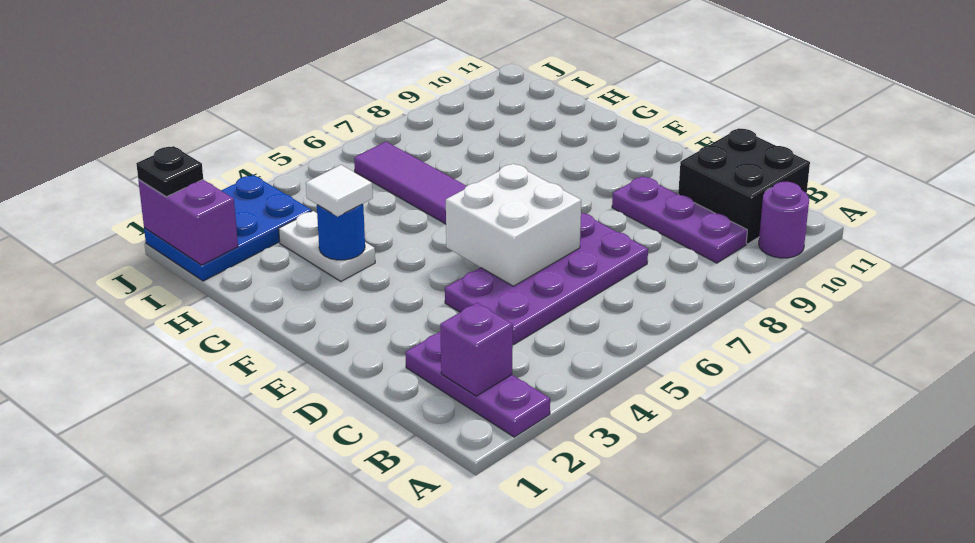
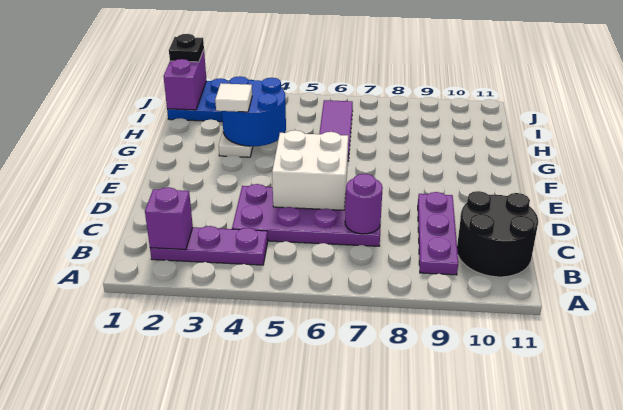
purple plate A2:C2 level 1 -> purple plate B2:B4 level 1
purple round brick A10 level 1 -> purple round brick C7 level 2
black brick B10:C11 level 1 -> black round brick B10:C11 level 1
blue round brick G3 level 2 -> blue round brick G3:H4 level 2

